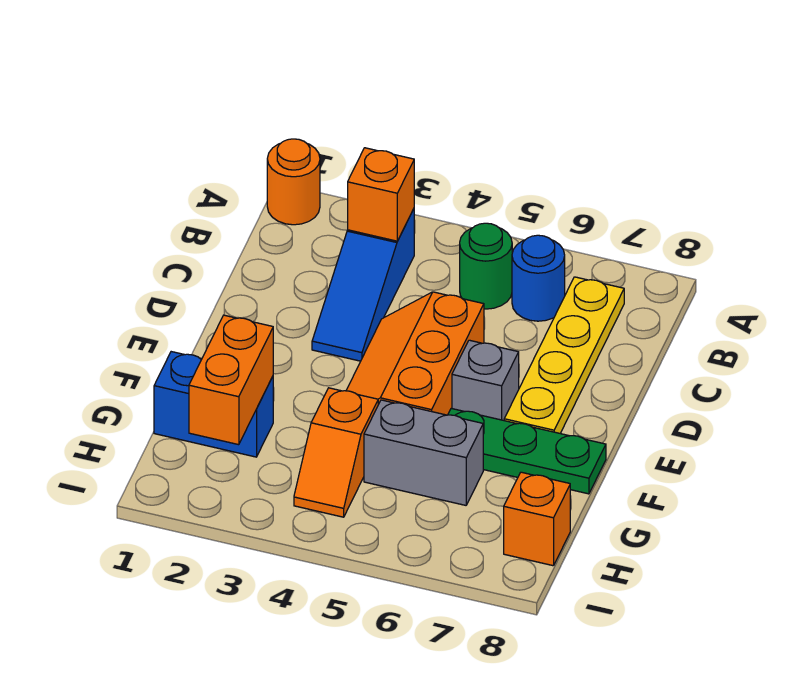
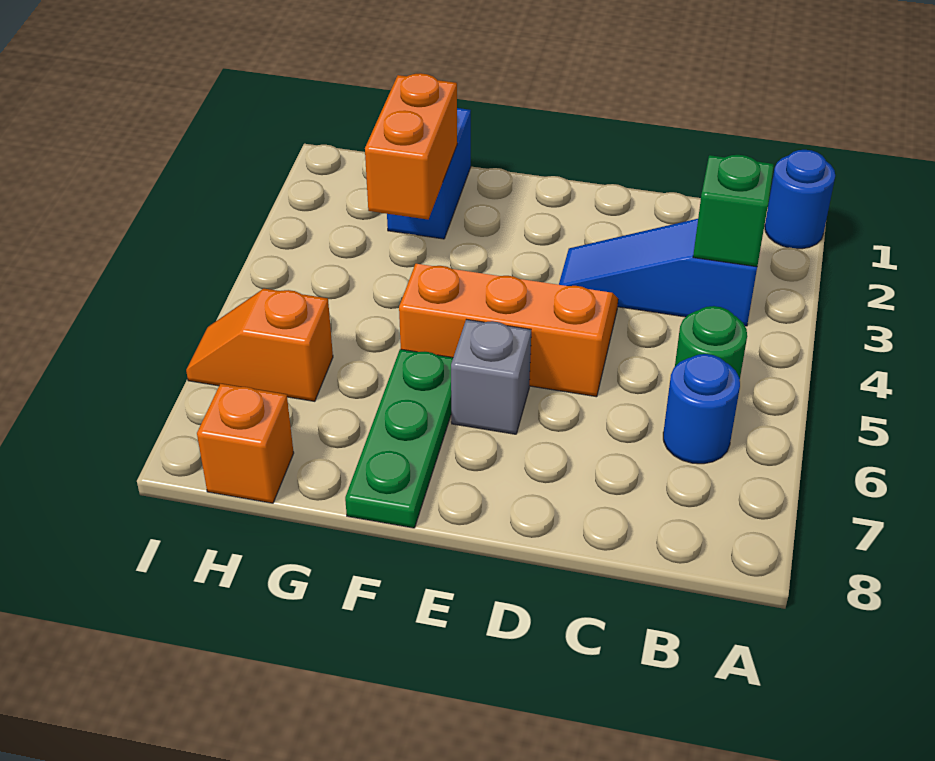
orange round brick A1 level 1 -> blue round brick A1 level 1
orange brick B3 level 2 -> green brick B3 level 2
yellow plate B7:E7 level 1 -> none
orange brick G2:H2 level 2 -> orange brick G2:G3 level 2
orange slope G4:H4 level 1 top G -> orange slope H6:I6 level 1 top H
grey brick G5:G6 level 1 -> none

